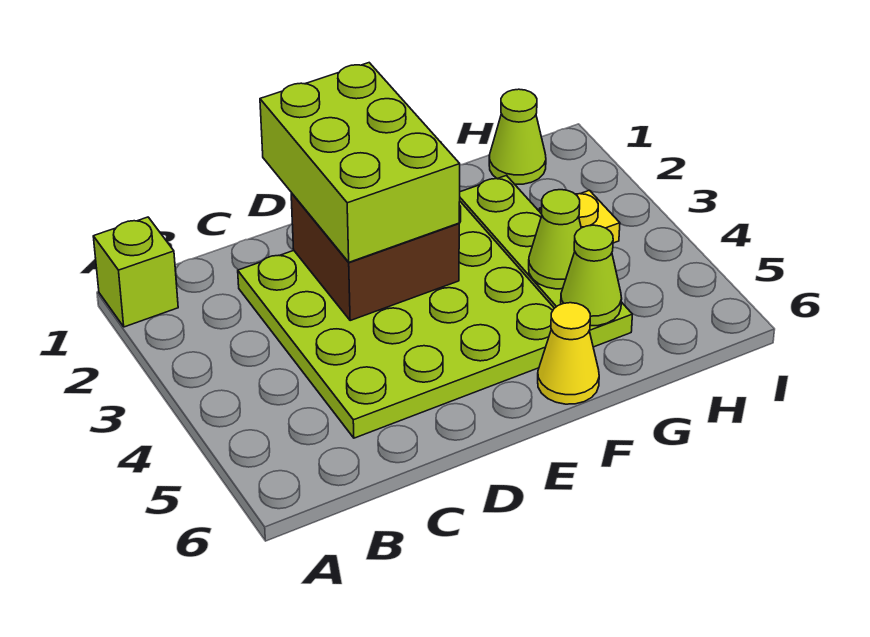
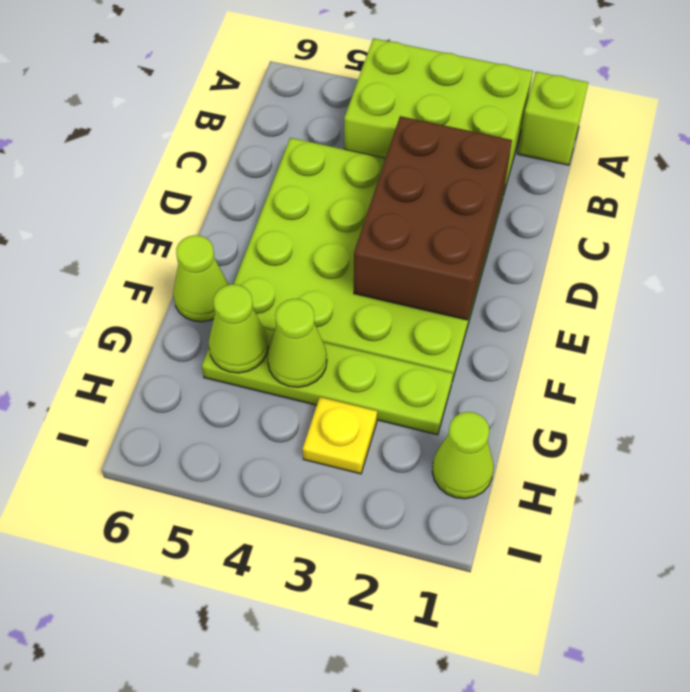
lime brick D1:E3 level 3 -> lime brick A2:B4 level 1
brown brick D2:E3 level 2 -> brown brick C2:E3 level 2
yellow cone F6 level 1 -> lime cone F6 level 1

